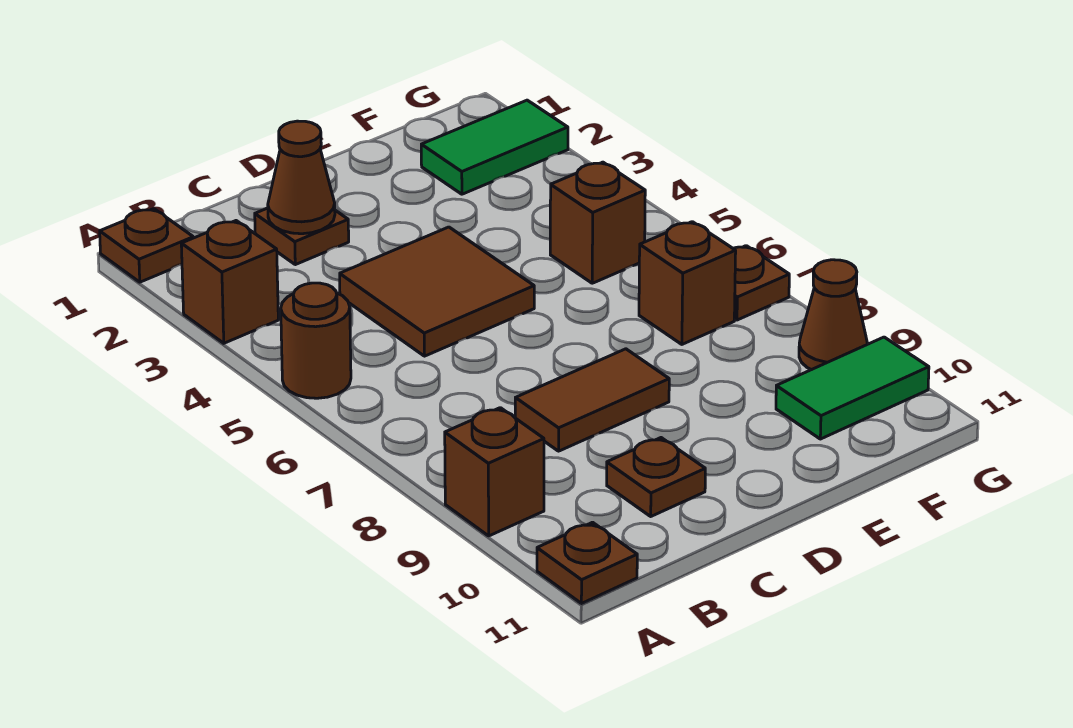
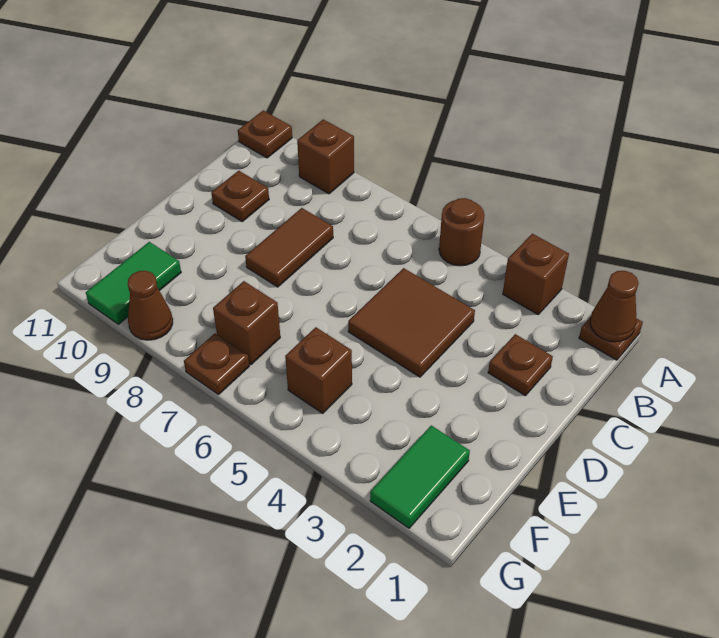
brown cone C2 level 2 -> brown cone A1 level 2

